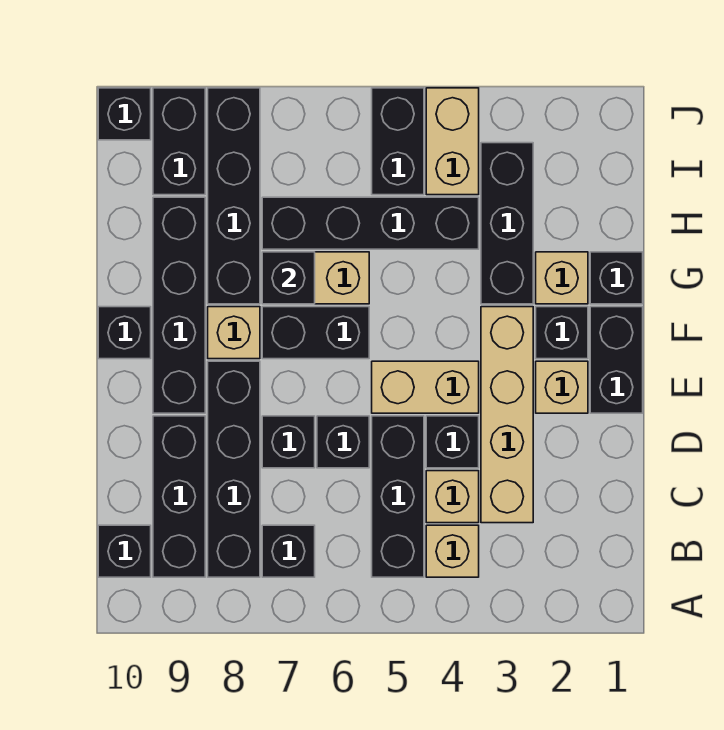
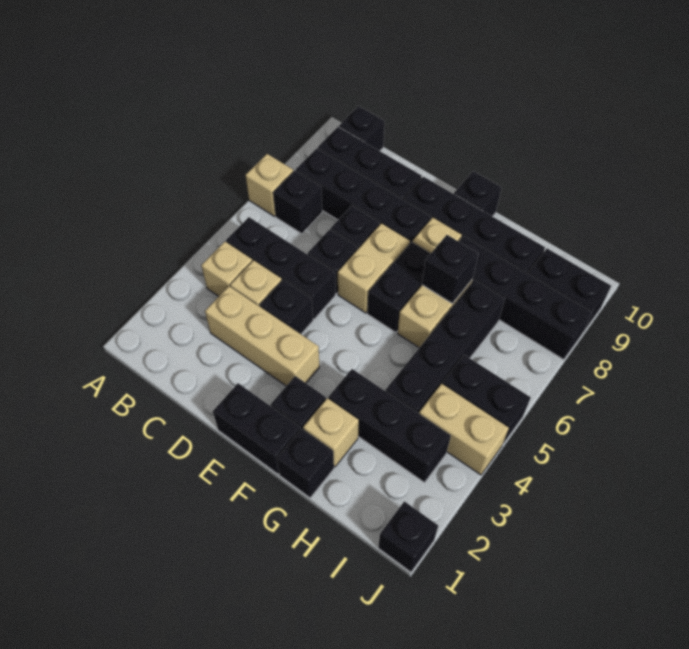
tan brick C3:F3 level 1 -> tan brick C3:E3 level 1
tan brick E2 level 1 -> tan brick A7 level 1
tan brick E4:E5 level 1 -> tan brick E6:E7 level 1
black brick J10 level 1 -> black brick J1 level 1

